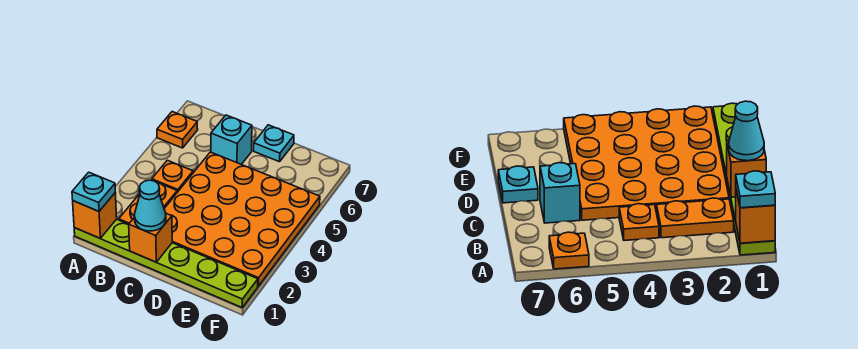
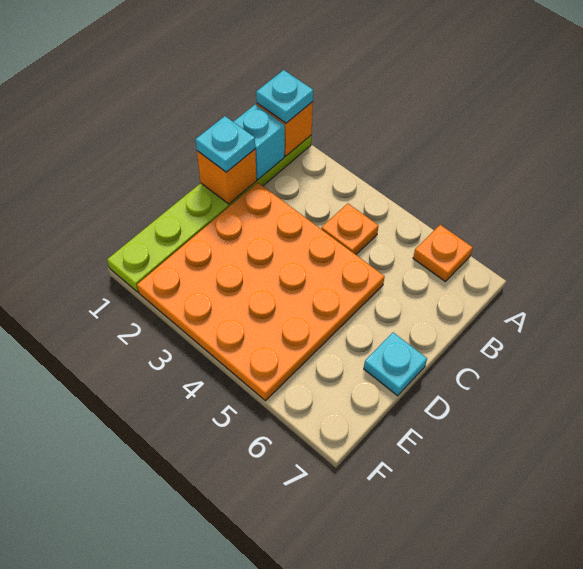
orange plate B2:B3 level 1 -> none
cyan cone C1 level 3 -> cyan plate C1 level 3
cyan brick C6 level 1 -> cyan brick B1 level 2

